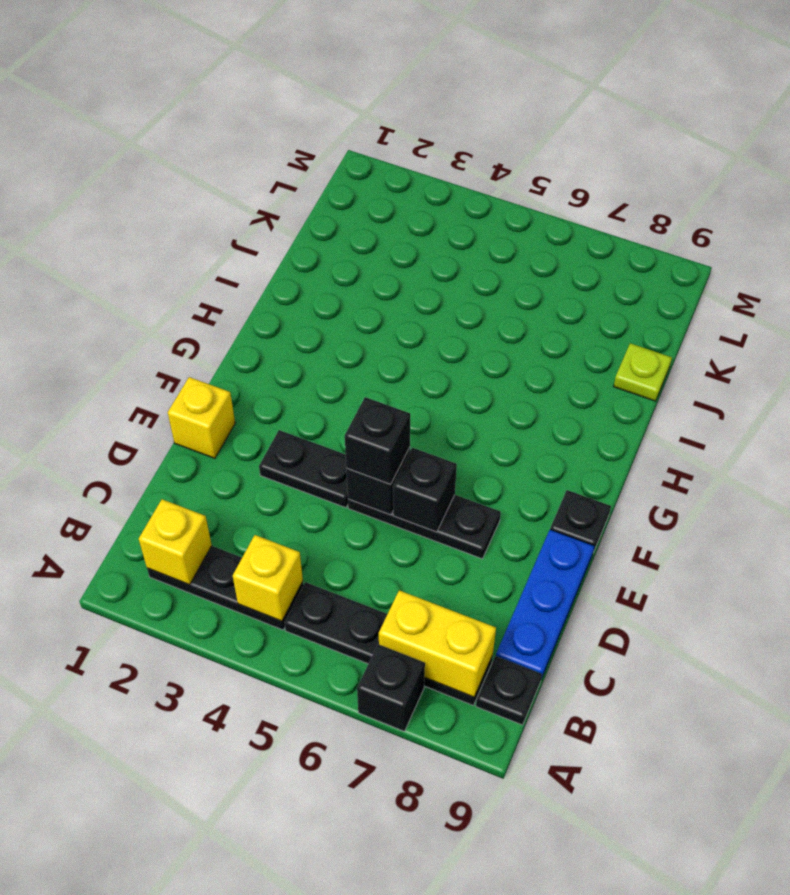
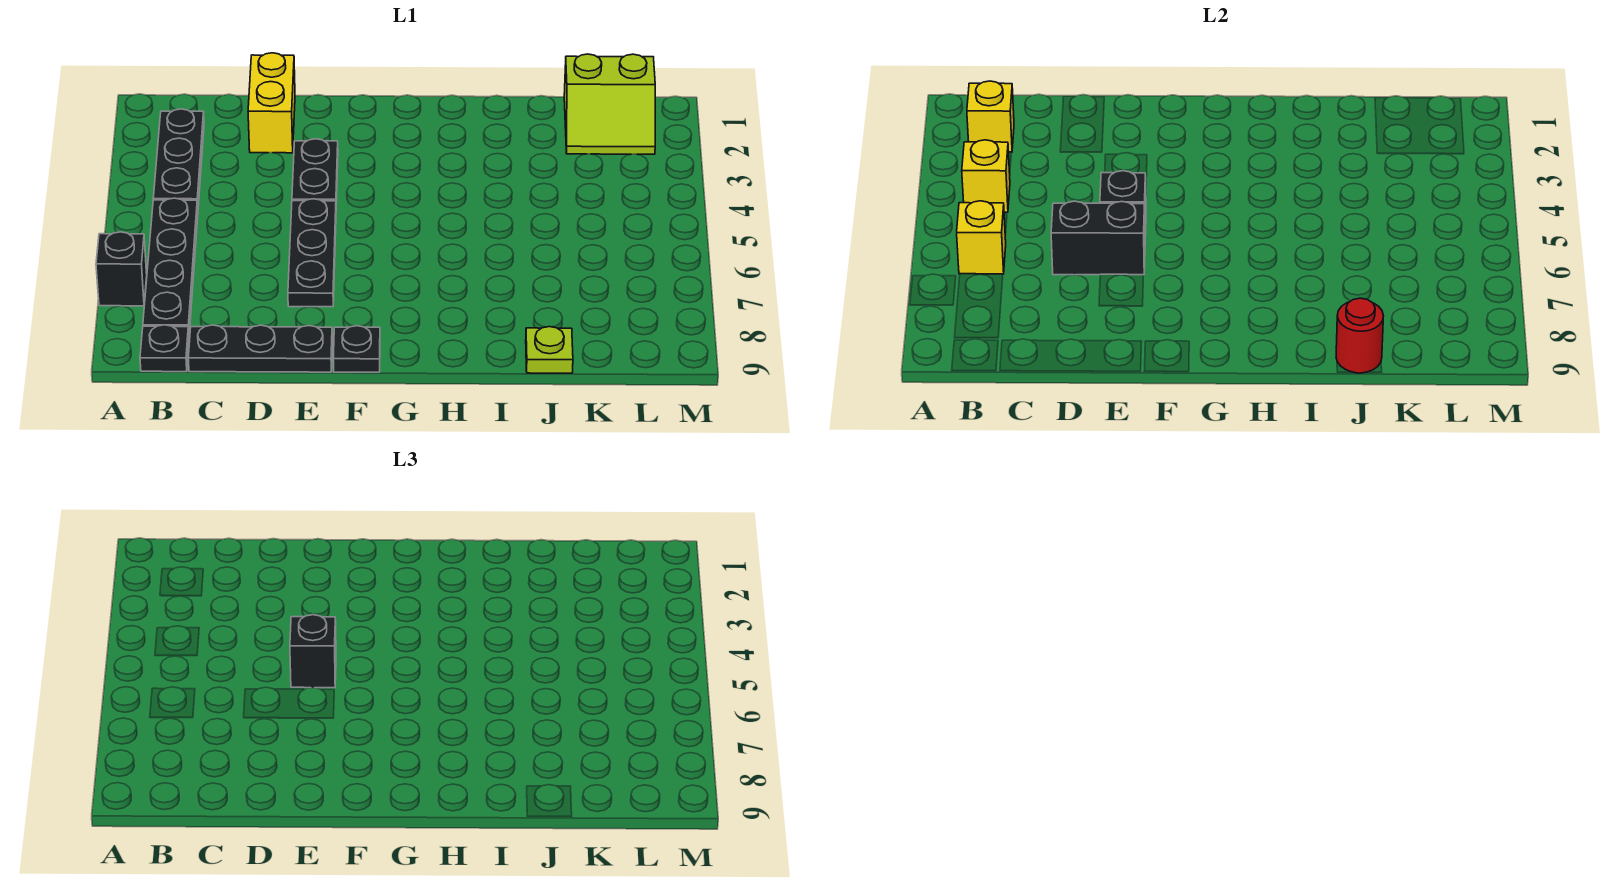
yellow brick B7:B8 level 2 -> yellow brick D1:D2 level 1
blue plate C9:E9 level 1 -> black plate C9:E9 level 1
yellow brick E1 level 1 -> yellow brick B6 level 2
black brick E6 level 2 -> black brick D6:E6 level 2
none -> red round brick J9 level 2
none -> lime slope K1:L2 level 1 top 1

